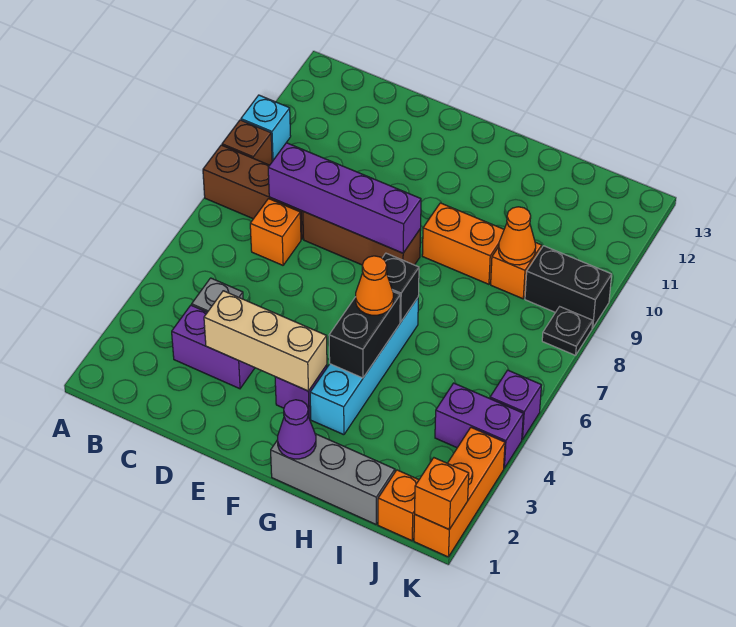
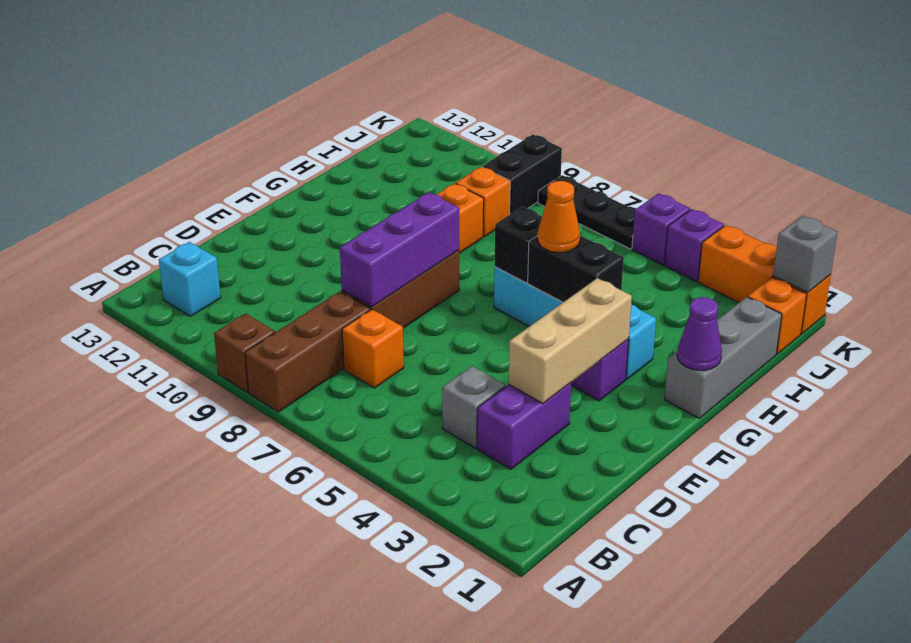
cyan brick A10 level 1 -> cyan brick B12 level 1
purple brick C8:F8 level 2 -> purple brick D8:F8 level 2
orange cone I9 level 2 -> none
purple brick J4:K4 level 1 -> purple brick K4 level 1
orange brick K1 level 2 -> grey brick K1 level 2
black plate K8 level 1 -> black plate K6:K8 level 1

